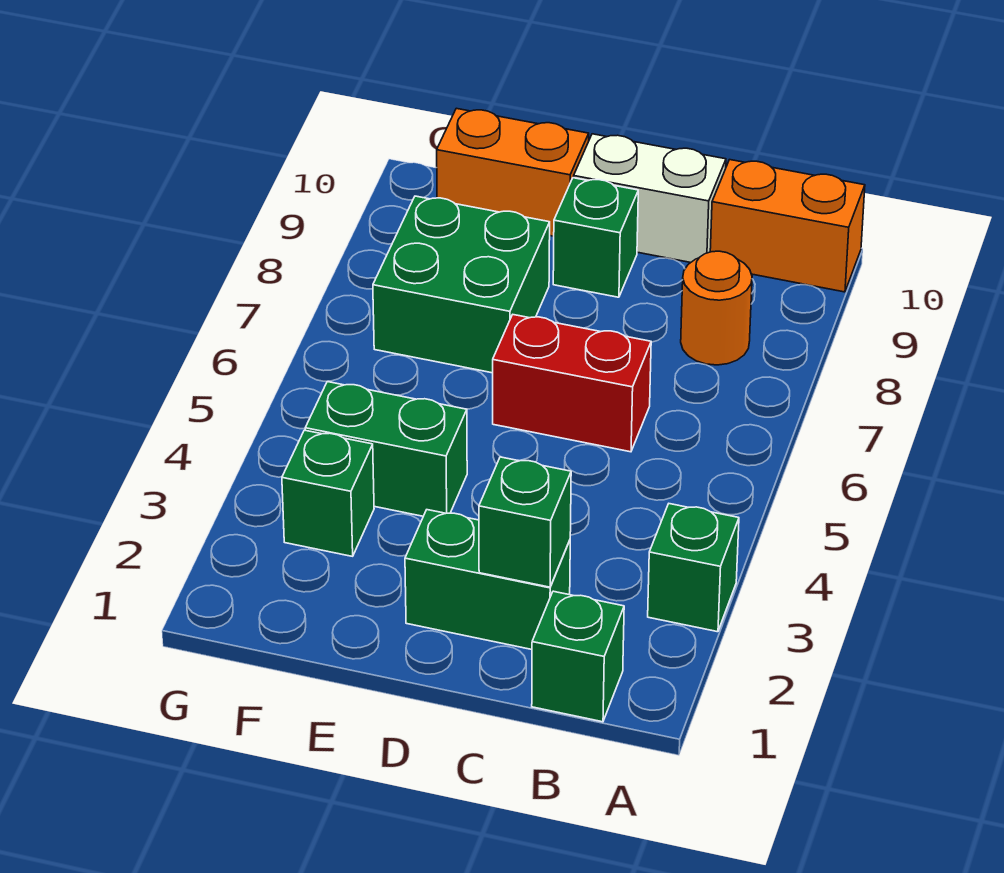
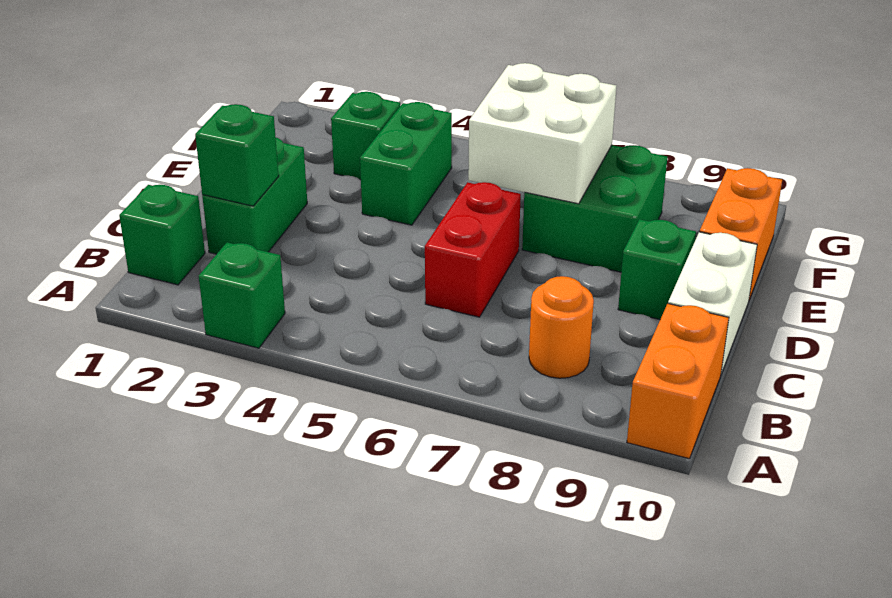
none -> white brick E6:F7 level 2

